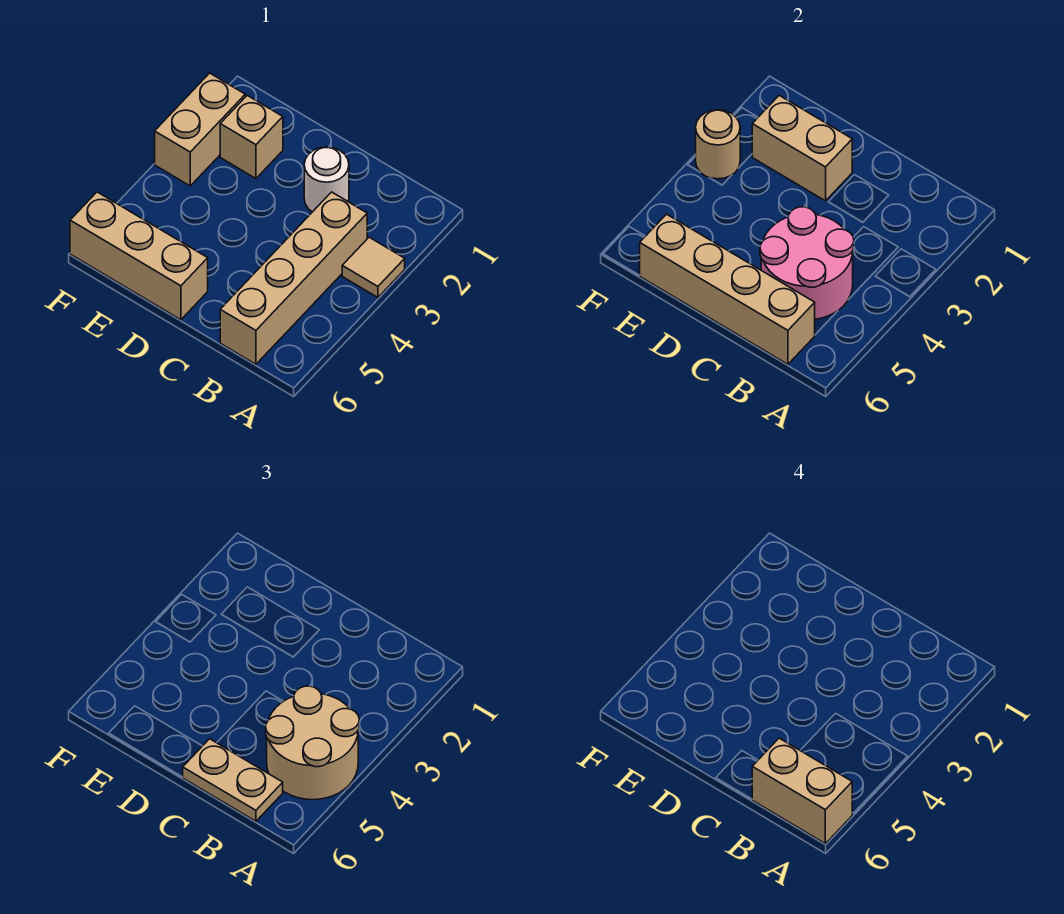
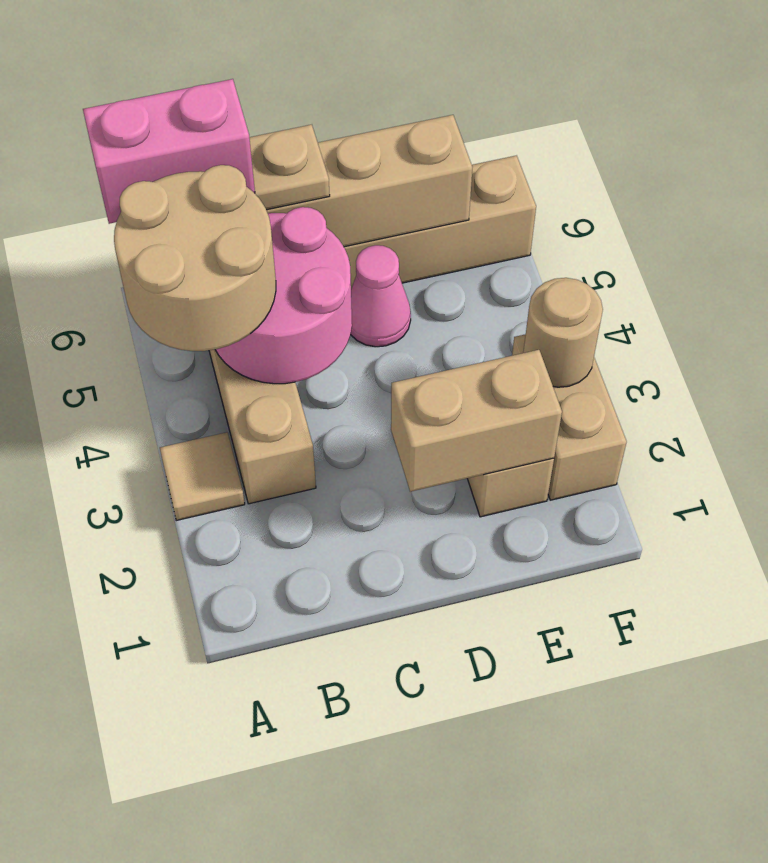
tan brick A6:B6 level 4 -> pink brick A6:B6 level 4
white round brick C2 level 1 -> none
none -> pink cone D5 level 1

